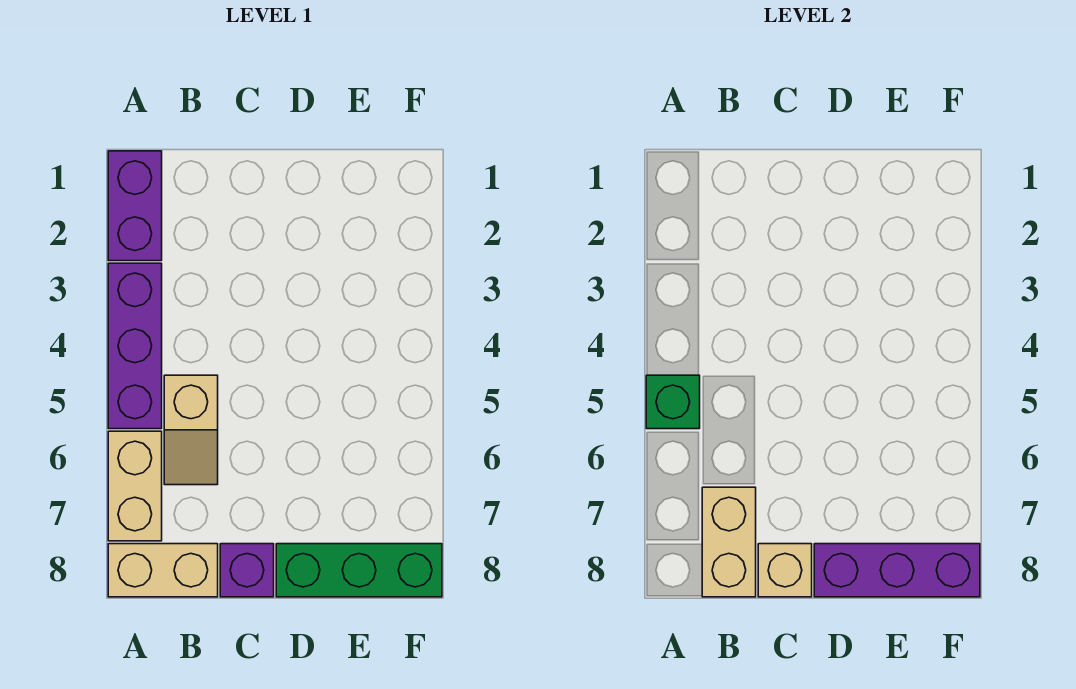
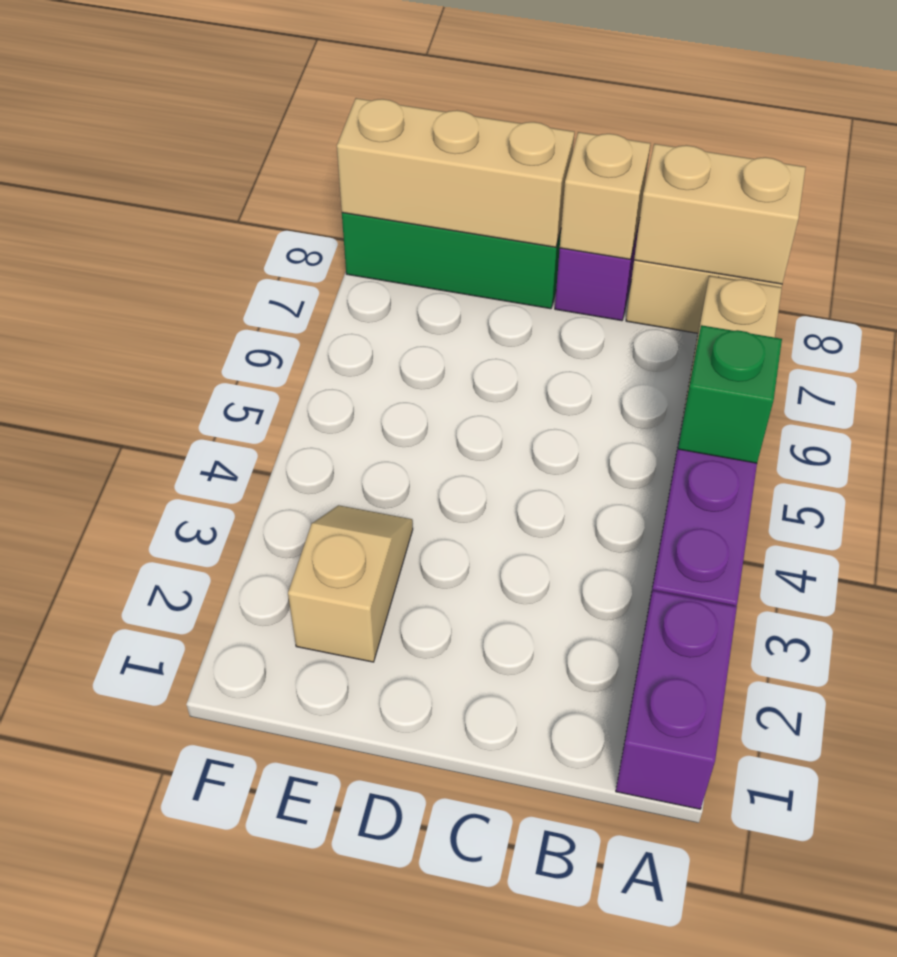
tan slope B5:B6 level 1 top 5 -> tan slope E2:E3 level 1 top 2
tan brick B7:B8 level 2 -> tan brick A8:B8 level 2
purple brick D8:F8 level 2 -> tan brick D8:F8 level 2

